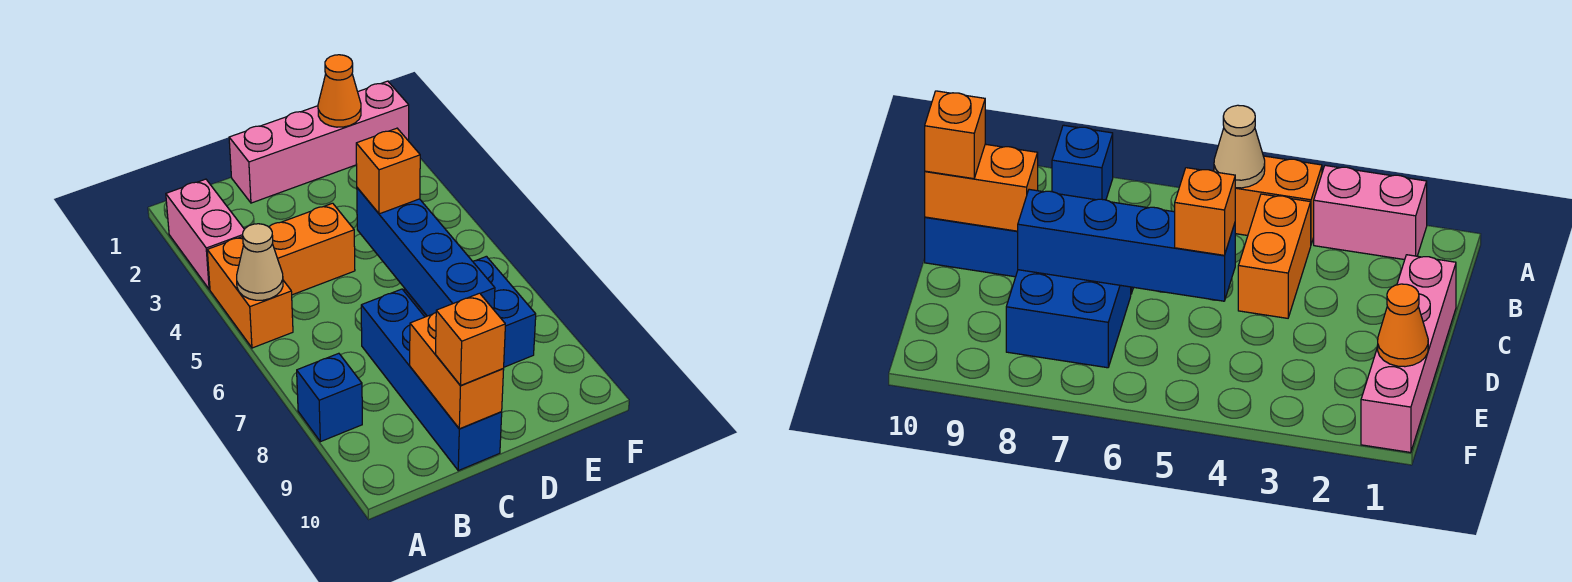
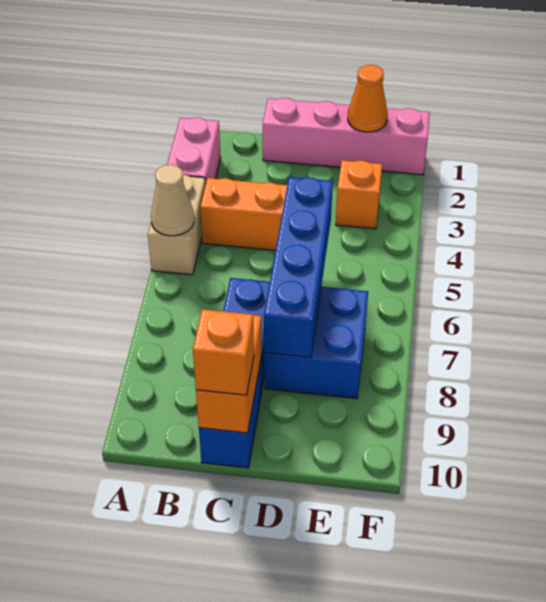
orange brick A4:A5 level 1 -> tan brick A4:A5 level 1
blue brick A8 level 1 -> none
orange brick D5 level 3 -> orange brick E3 level 1

